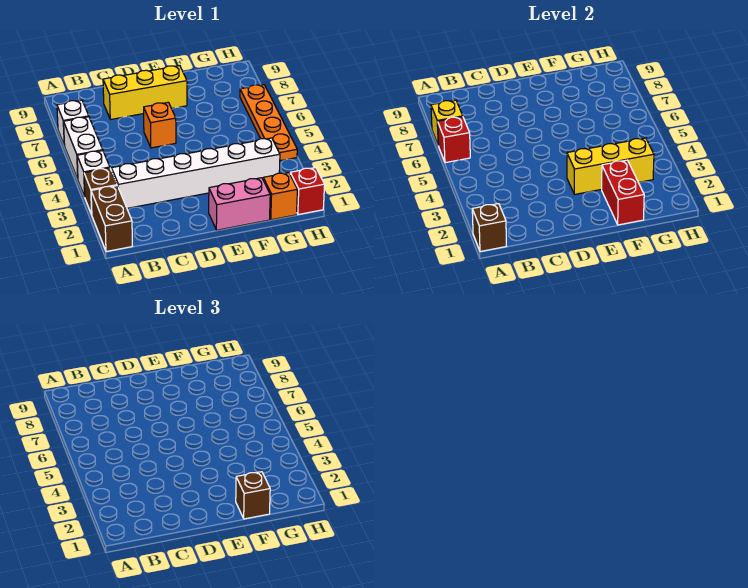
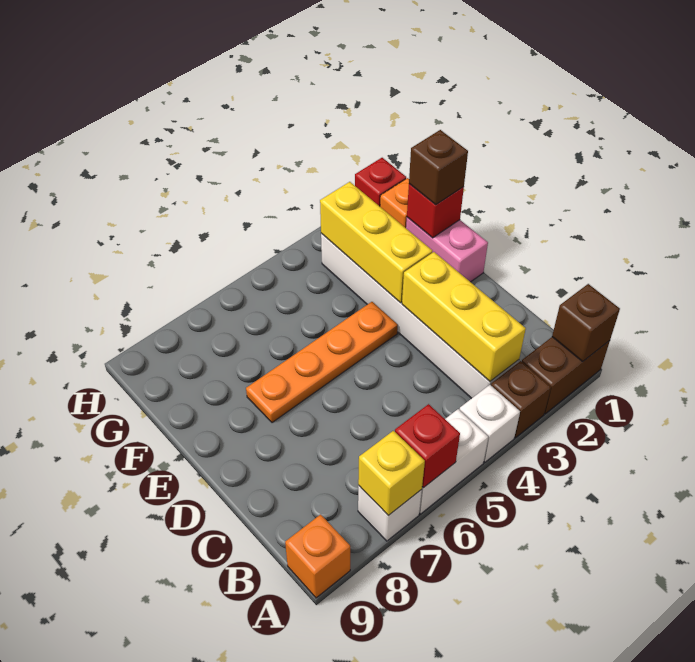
yellow brick C8:E8 level 1 -> yellow brick B3:D3 level 2
orange brick D6 level 1 -> orange brick A9 level 1
red brick F1:F2 level 2 -> red brick F1 level 2
orange plate H4:H7 level 1 -> orange plate E4:E7 level 1

